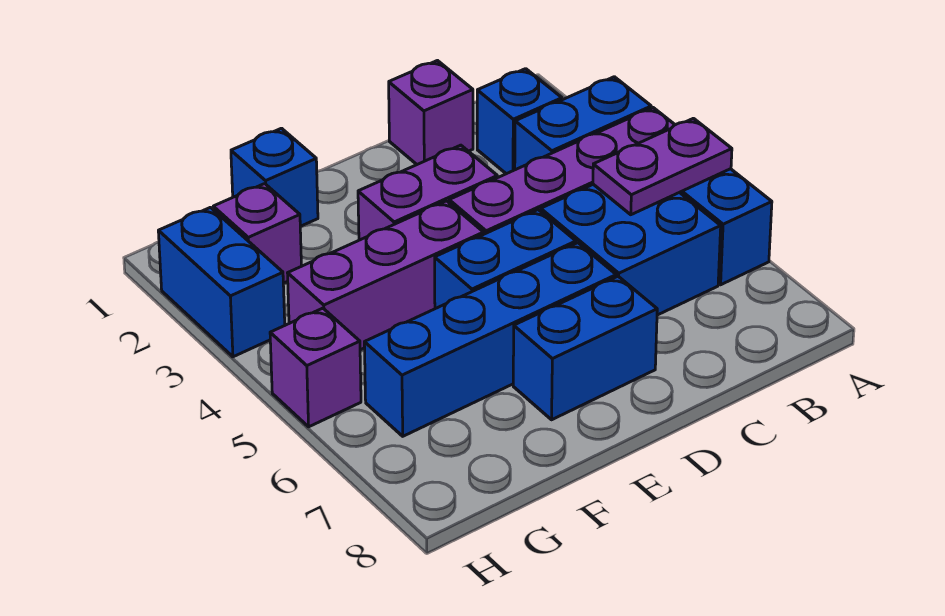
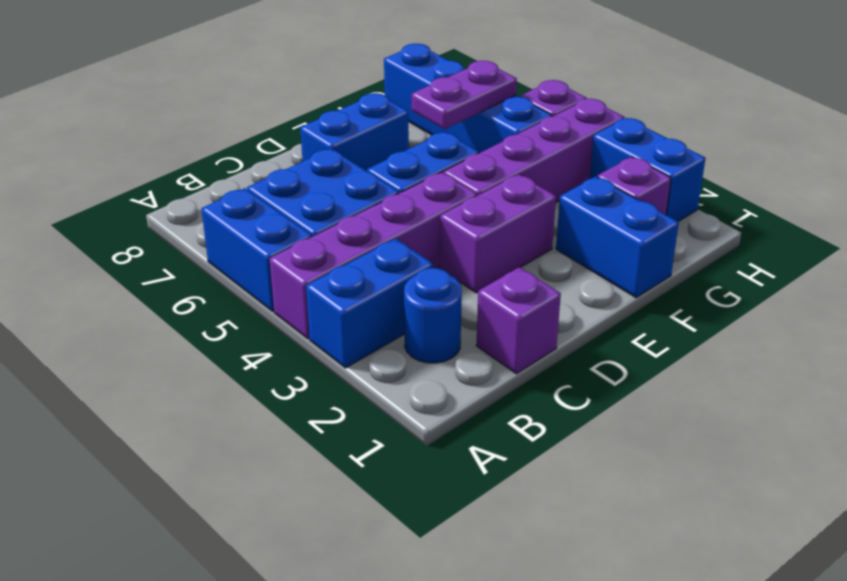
purple plate A5:B5 level 2 -> purple plate F6:G6 level 2
blue brick B2 level 1 -> blue round brick B2 level 1
blue brick D6:G6 level 1 -> blue brick G5:G8 level 1
purple brick E4:G4 level 1 -> purple brick E4:H4 level 1
blue brick F1 level 1 -> blue brick F1:F2 level 1

